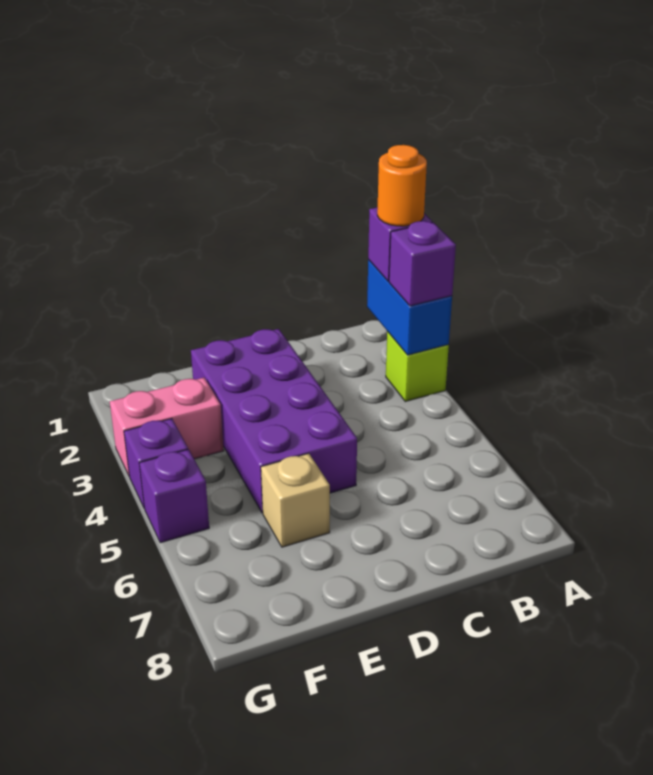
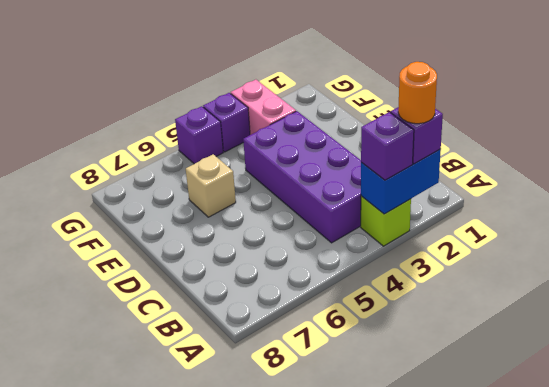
purple brick D2:E5 level 1 -> purple brick B3:E4 level 1

